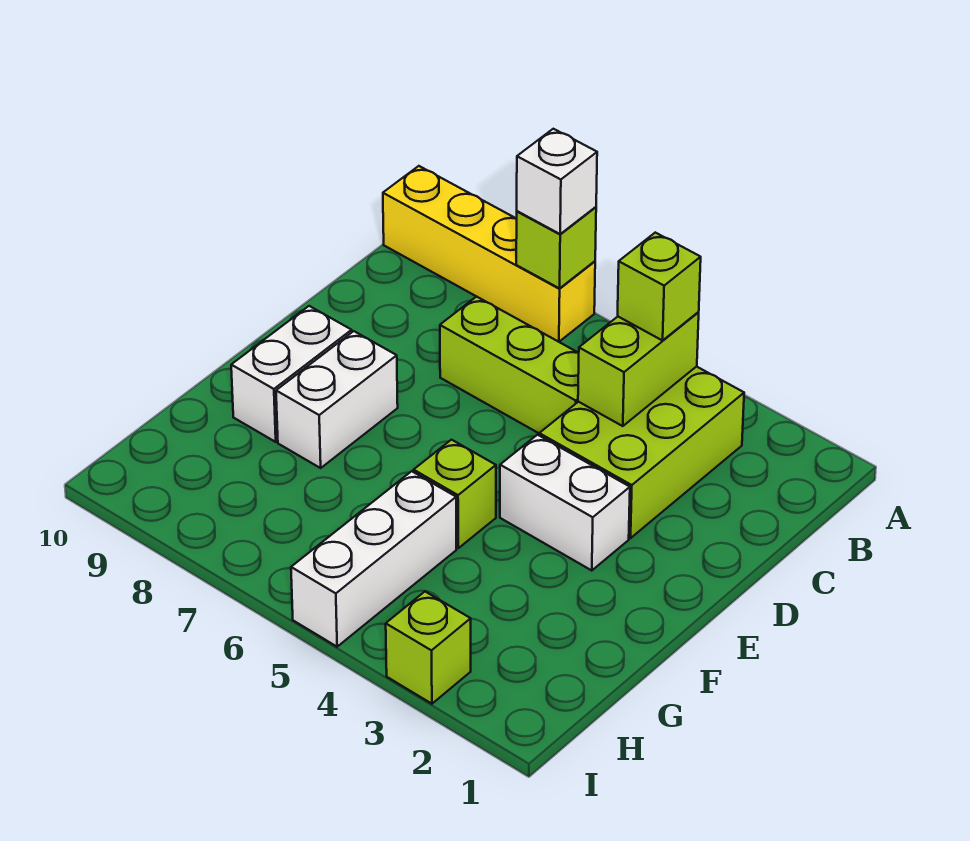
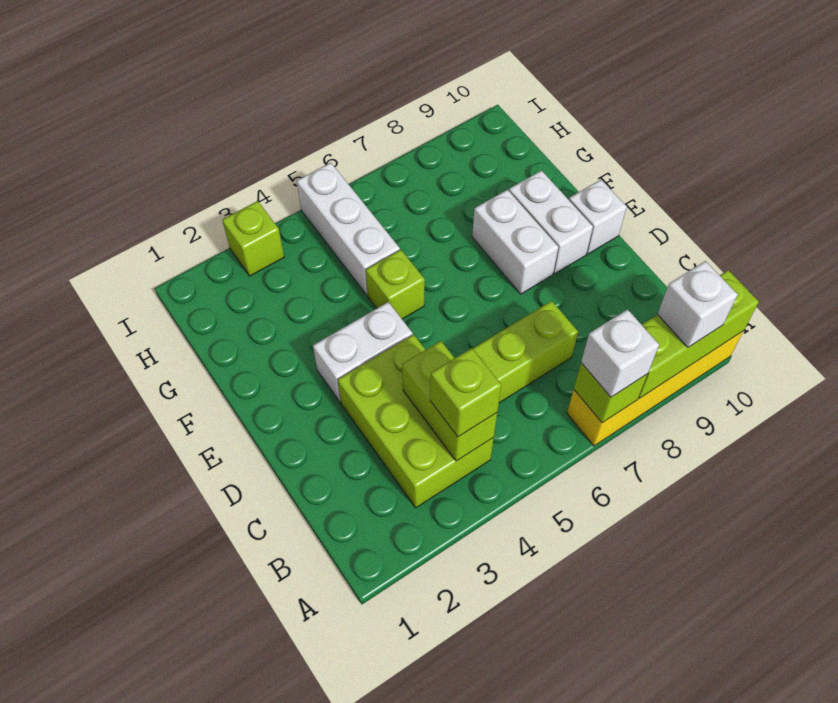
none -> lime brick A8:A10 level 2
none -> white brick A9 level 3
none -> white brick E10 level 1

